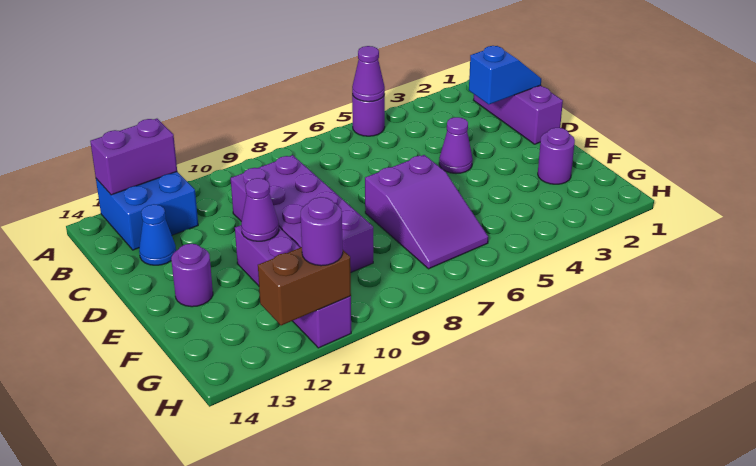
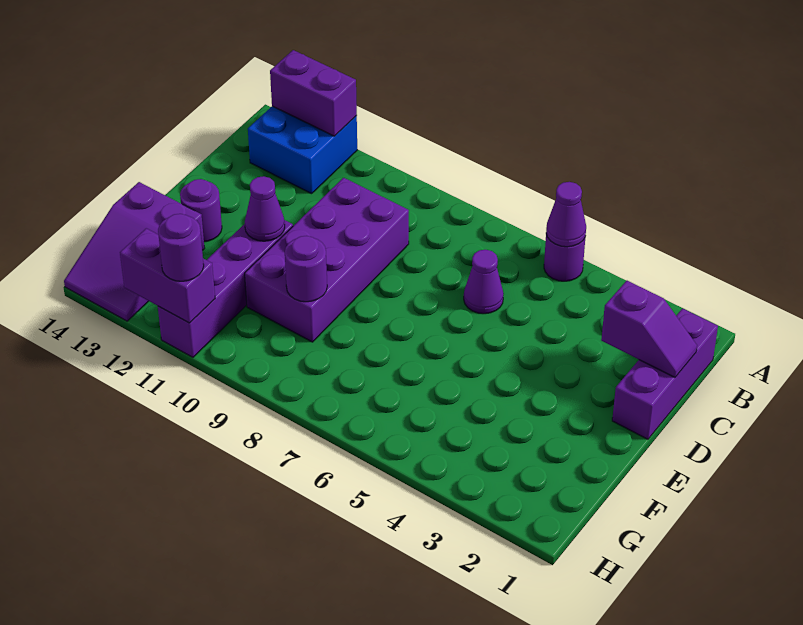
blue slope C1:C2 level 2 top 2 -> purple slope C1:C2 level 2 top 2
blue cone C13 level 1 -> none
purple cone D4 level 1 -> purple cone C6 level 1
purple slope E6:G7 level 1 top E -> purple slope F13:H14 level 1 top F
purple round brick F2 level 1 -> purple round brick F9 level 2
brown brick H11:H12 level 2 -> purple brick H11:H12 level 2

